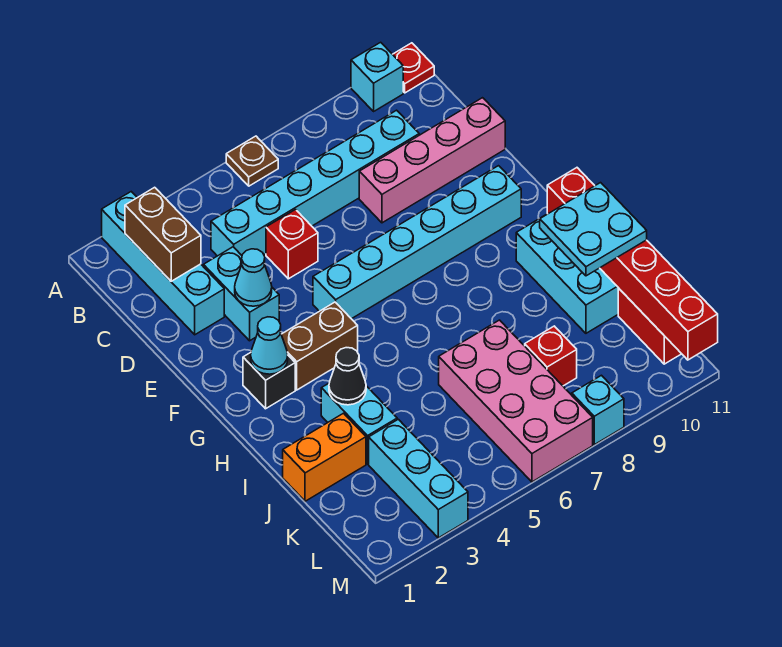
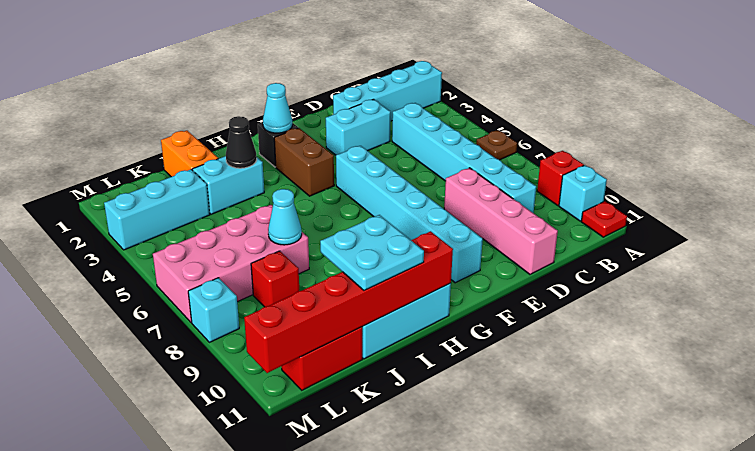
brown brick B2:C2 level 2 -> none
red brick D5 level 1 -> red brick A9 level 1
cyan cone E3 level 2 -> cyan cone J7 level 2

